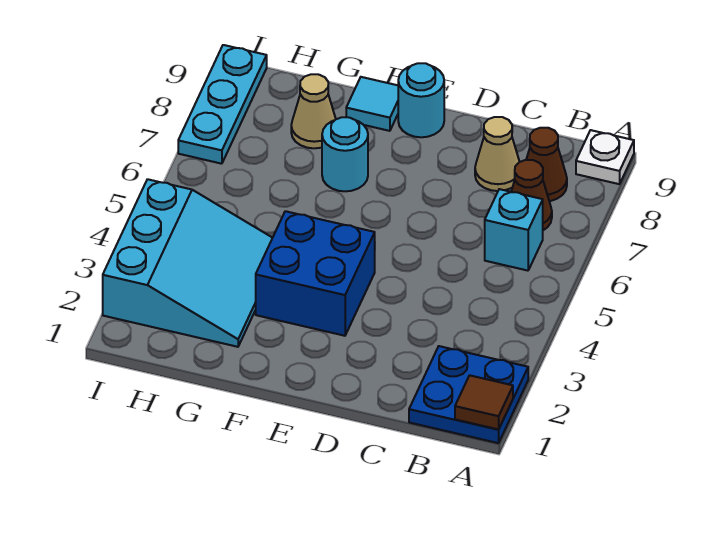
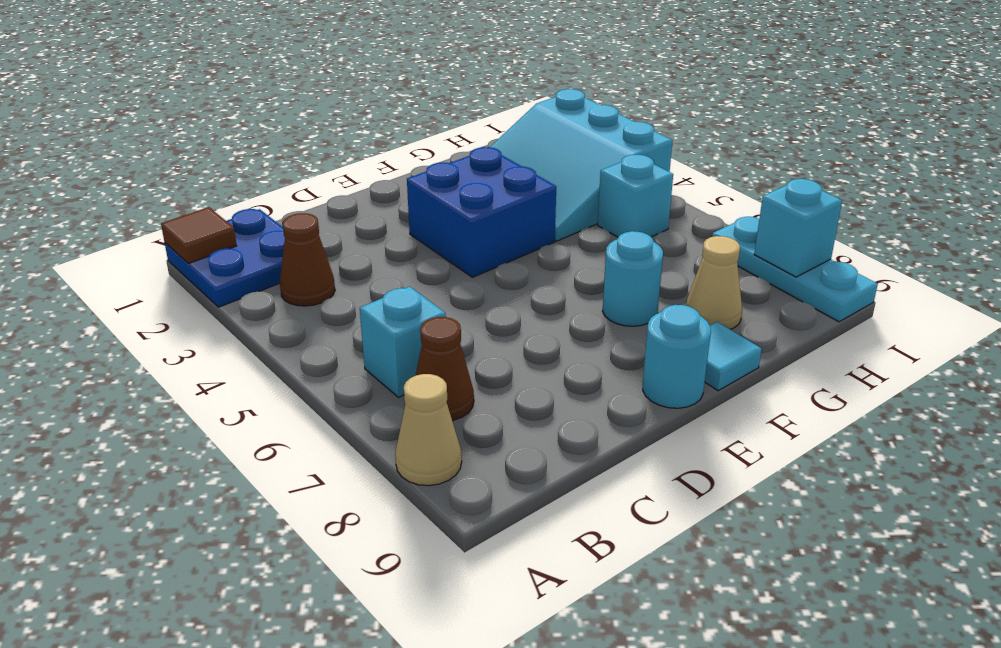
white plate A9 level 1 -> none
brown cone B8 level 1 -> brown cone B3 level 1
tan cone C8 level 1 -> tan cone A8 level 1
none -> cyan brick H5 level 1
none -> cyan brick I8 level 2

